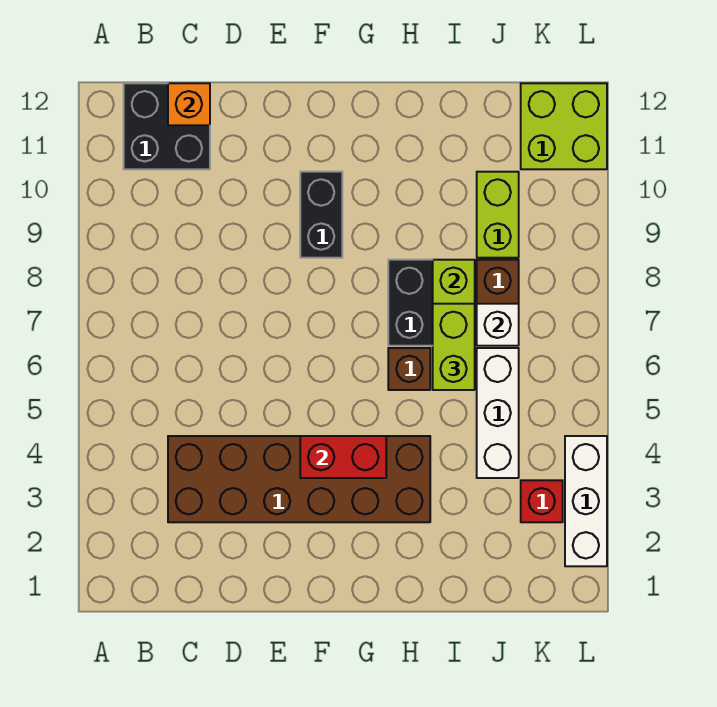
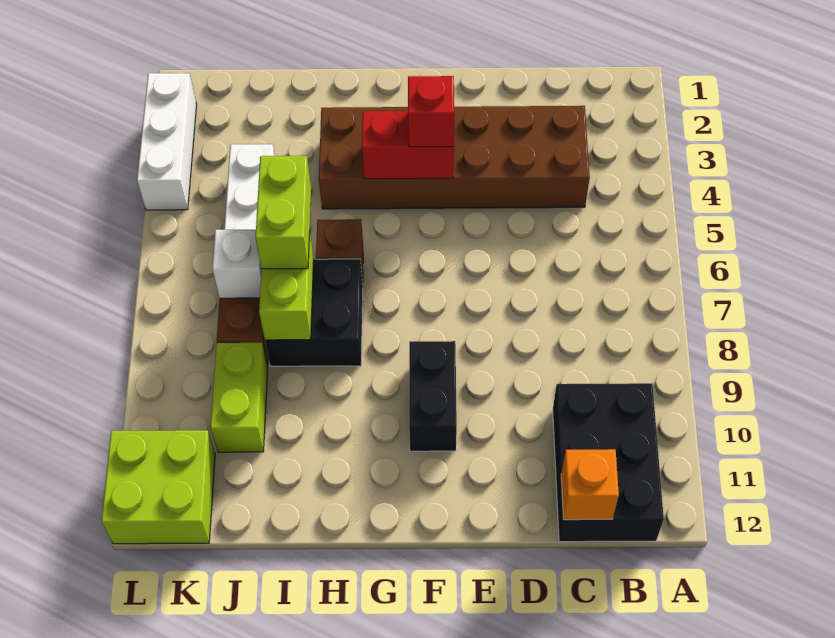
black brick B11:C12 level 1 -> black brick B10:C12 level 1
red brick K3 level 1 -> red brick F4 level 3

